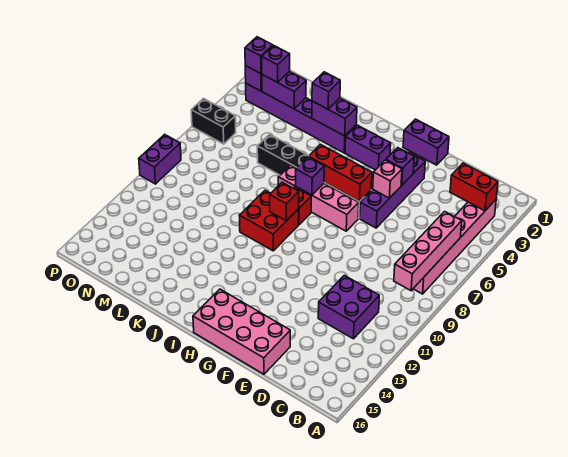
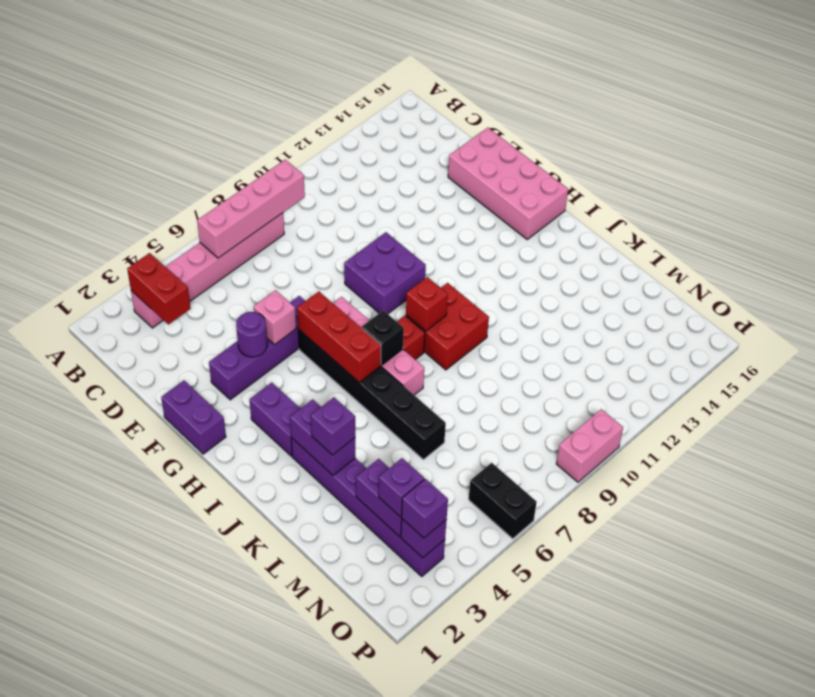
purple brick C11:D12 level 1 -> purple brick F9:G10 level 1
purple brick F4 level 2 -> purple round brick F4 level 2
purple brick I7 level 2 -> black brick I7 level 2
purple brick P9:P10 level 1 -> pink brick P9:P10 level 1

